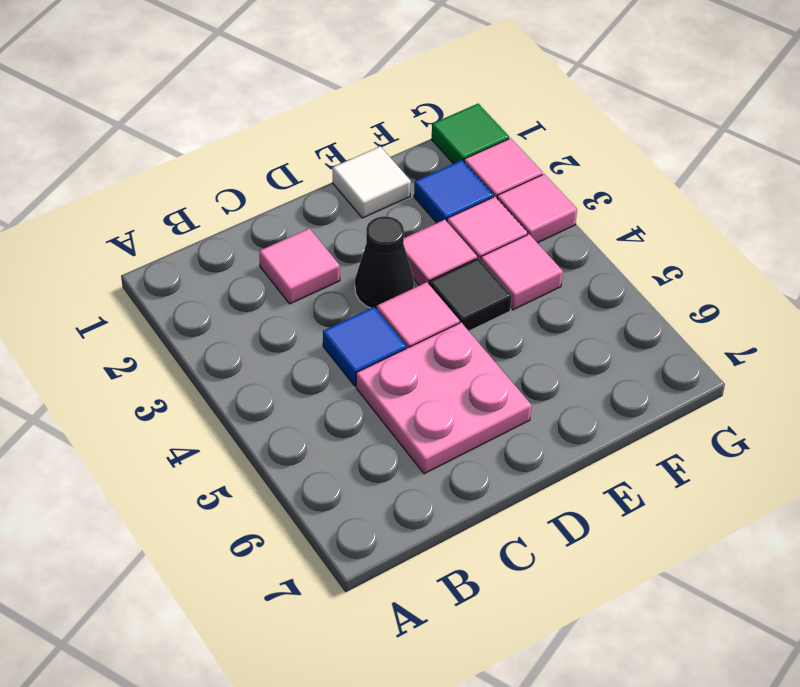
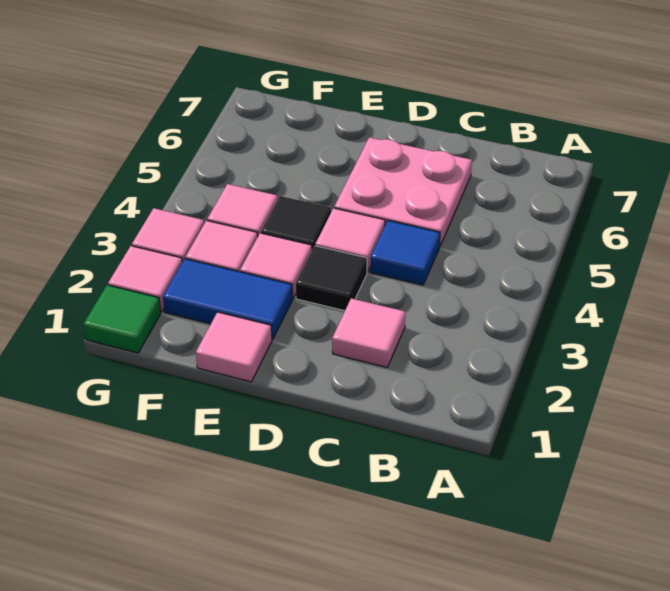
black cone D3 level 1 -> black tile D3 level 1
white tile E1 level 1 -> pink tile E1 level 1
blue tile F2 level 1 -> blue tile E2:F2 level 1

